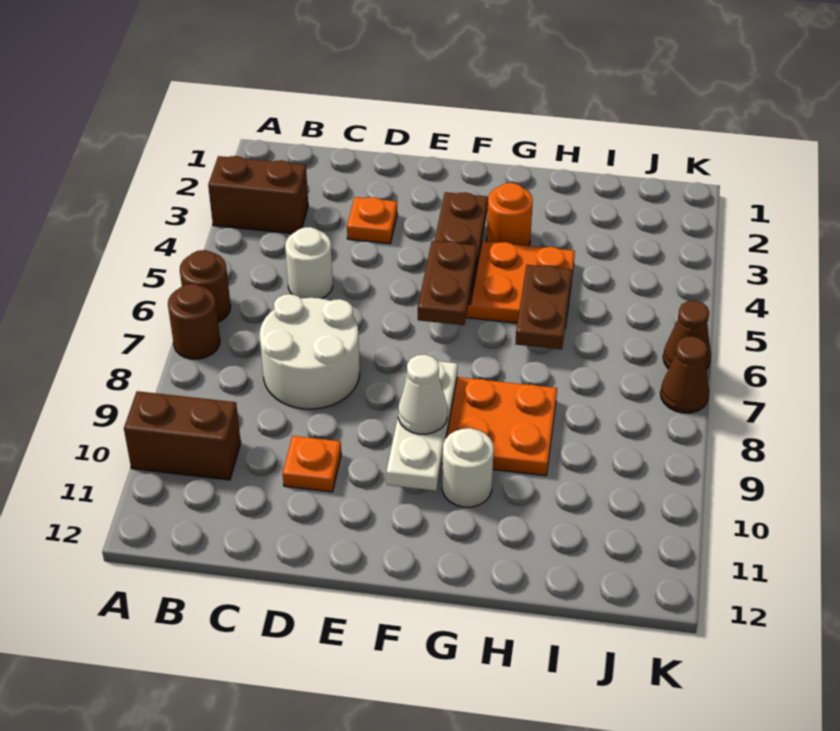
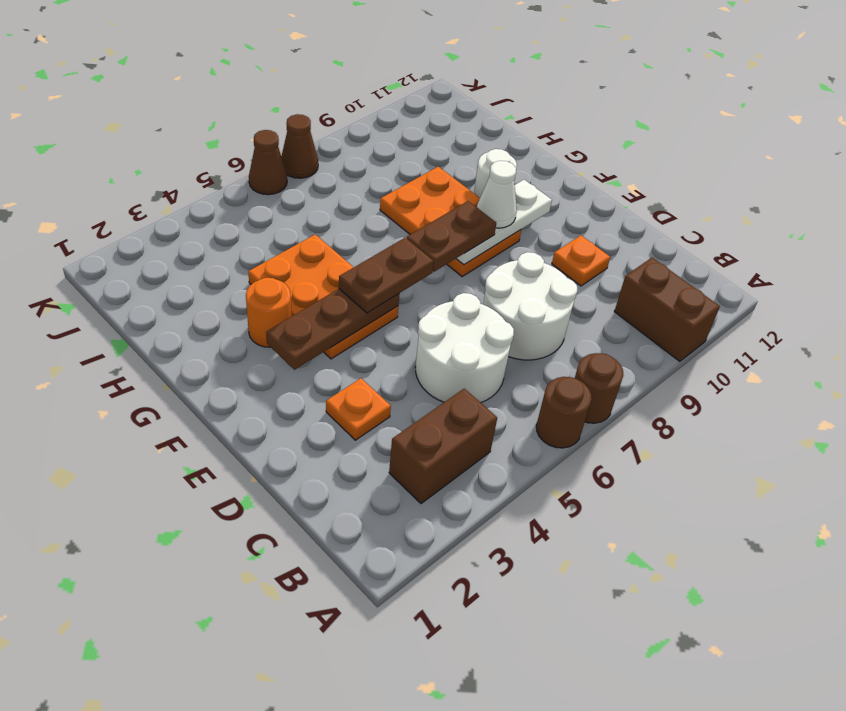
brown brick A3:B3 level 1 -> brown brick B3:B4 level 1
white round brick C5 level 1 -> white round brick C5:D6 level 1
brown plate H5:H6 level 2 -> brown plate F7:F8 level 3

